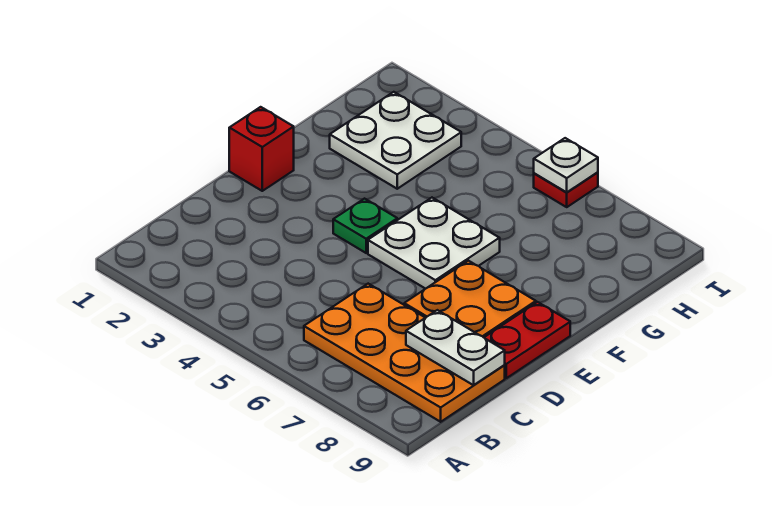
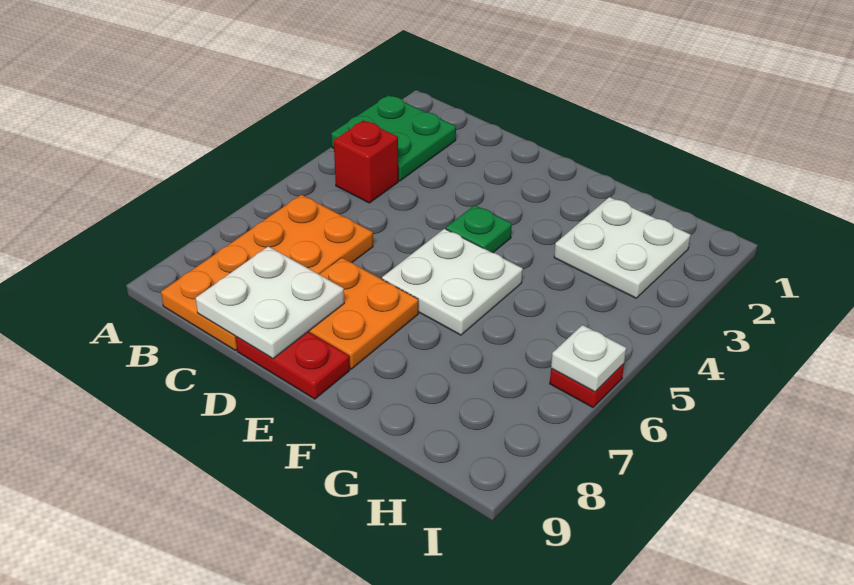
none -> green plate A2:B3 level 1
white plate C8:C9 level 2 -> white plate C8:D9 level 2
red brick E1 level 1 -> red brick B4 level 1

